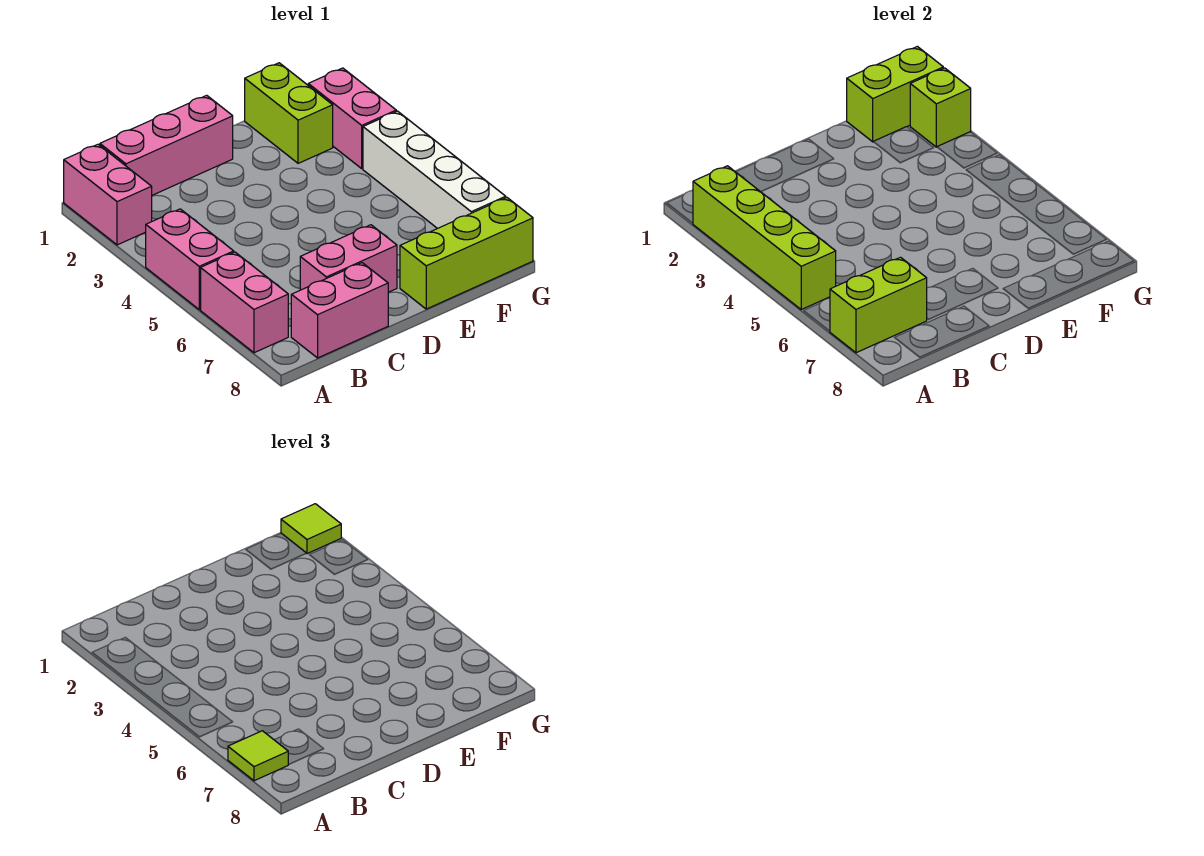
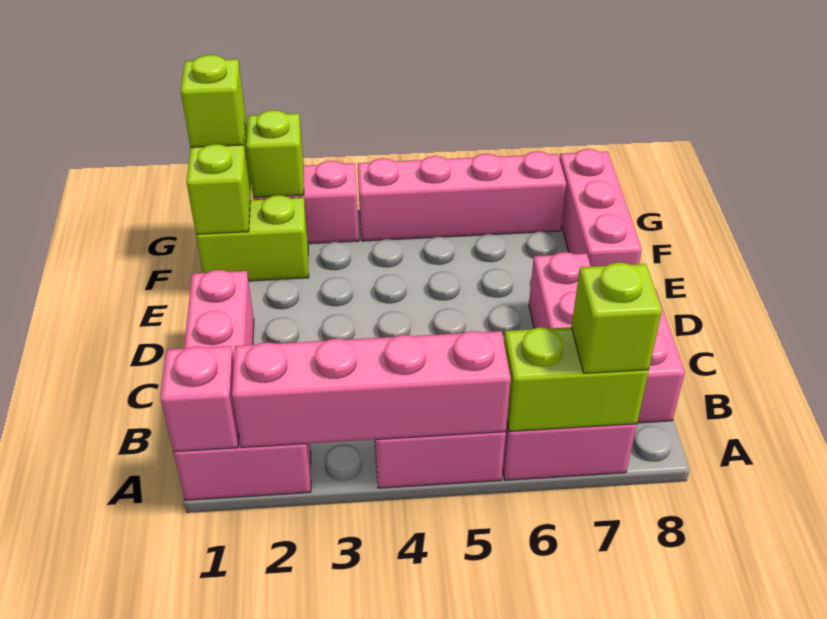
none -> pink brick A1 level 2
lime brick A2:A5 level 2 -> pink brick A2:A5 level 2
lime brick A7:B7 level 2 -> lime brick A6:A7 level 2
lime tile A7 level 3 -> lime brick A7 level 3
lime brick E8:G8 level 1 -> pink brick E8:G8 level 1
lime tile G1 level 3 -> lime brick G1 level 3
white brick G4:G7 level 1 -> pink brick G4:G7 level 1

